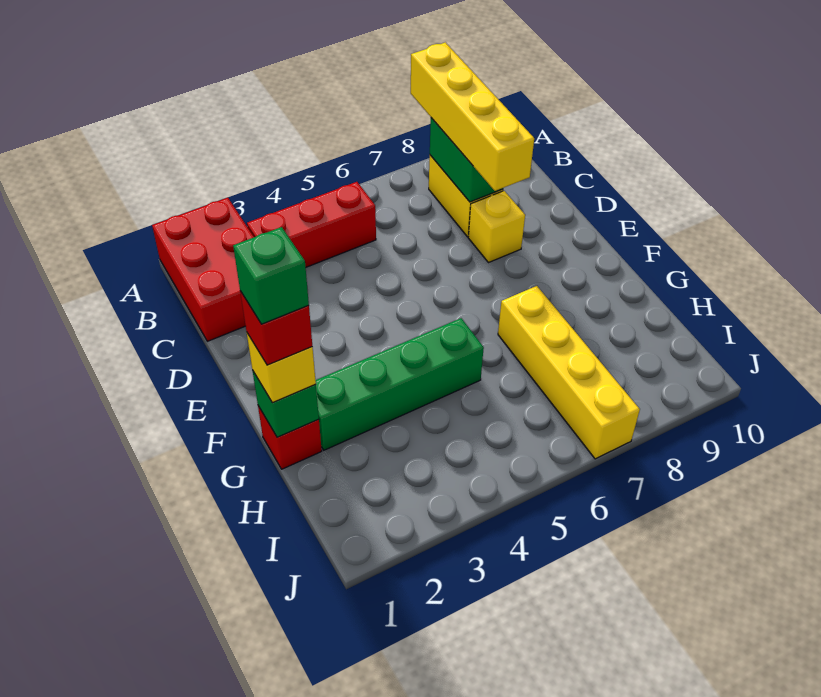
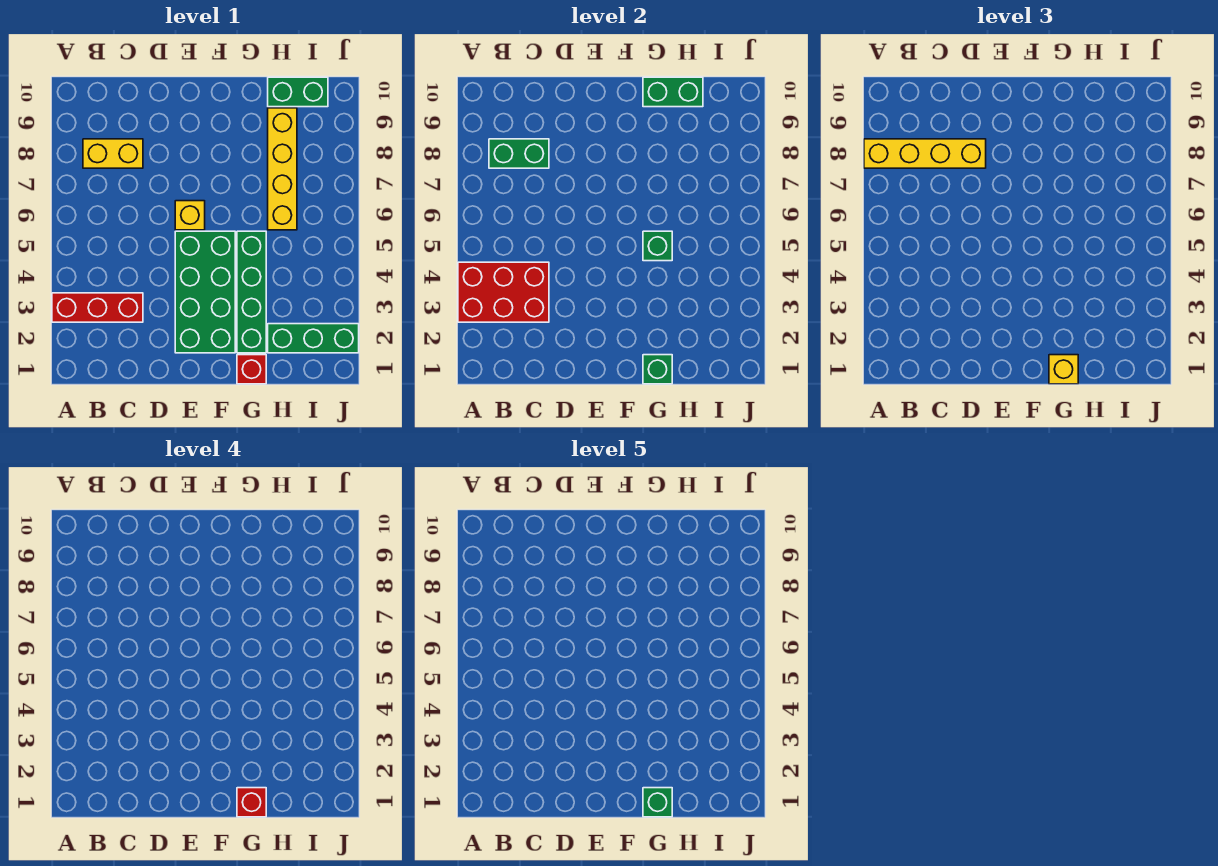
red brick A1:C2 level 1 -> red brick A3:C4 level 2
red brick B3:B5 level 1 -> red brick A3:C3 level 1
yellow brick D8 level 1 -> yellow brick E6 level 1
none -> green brick E2:F5 level 1
none -> green brick G5 level 2
yellow brick G7:J7 level 1 -> yellow brick H6:H9 level 1
none -> green brick G10:H10 level 2
none -> green brick H2:J2 level 1
none -> green brick H10:I10 level 1

